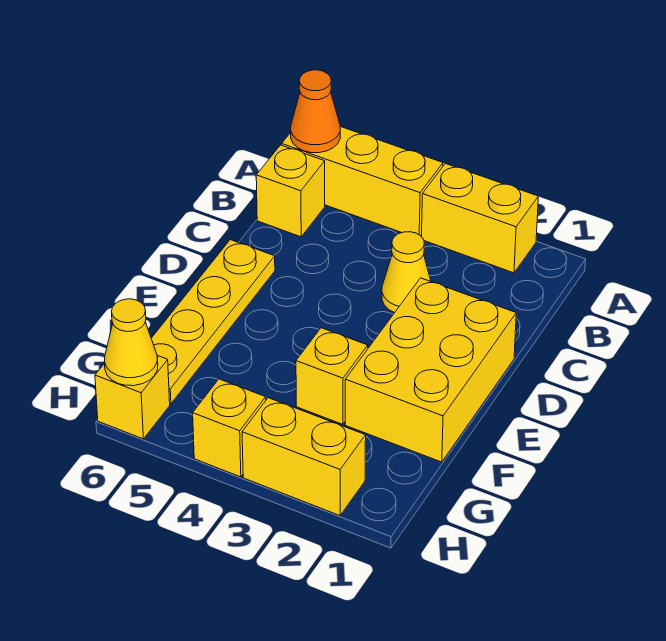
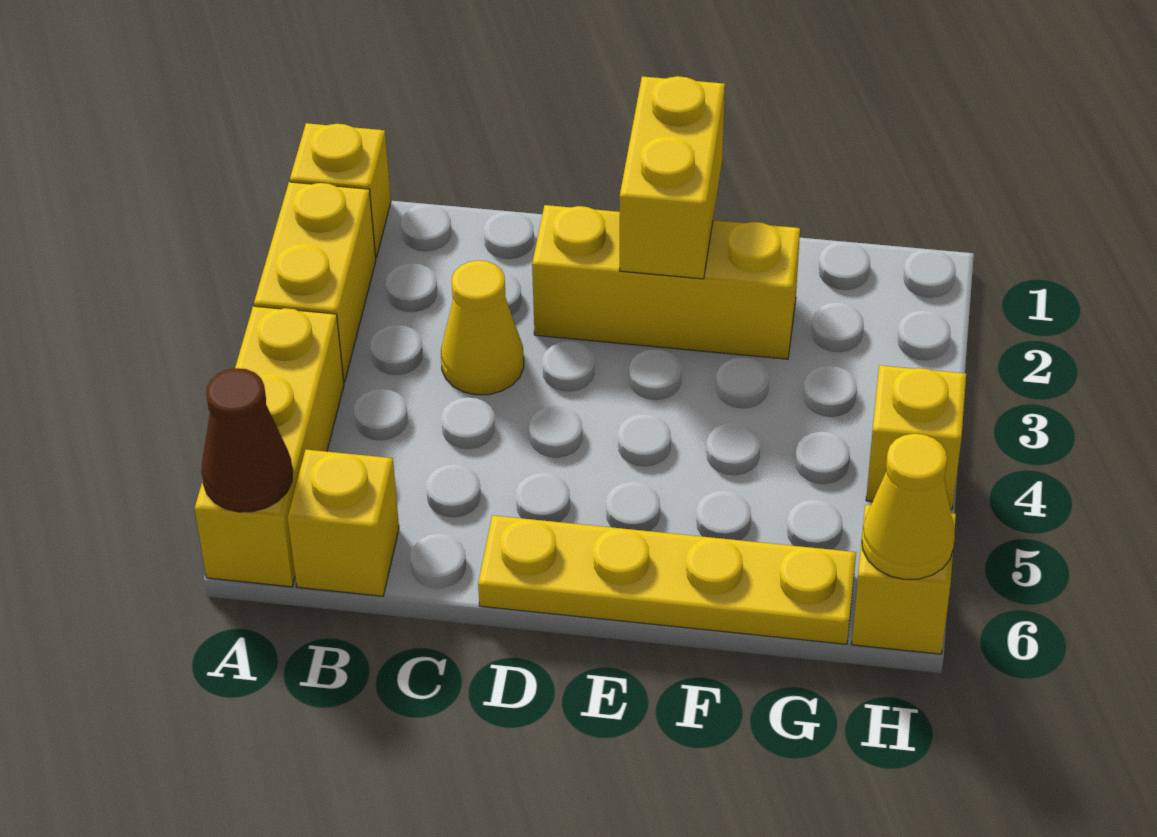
orange cone A6 level 2 -> brown cone A6 level 2
yellow brick D1:F2 level 1 -> yellow brick D2:F2 level 1
yellow brick F3 level 1 -> yellow brick A1 level 1
yellow brick H2:H3 level 1 -> yellow brick E1:E2 level 2

